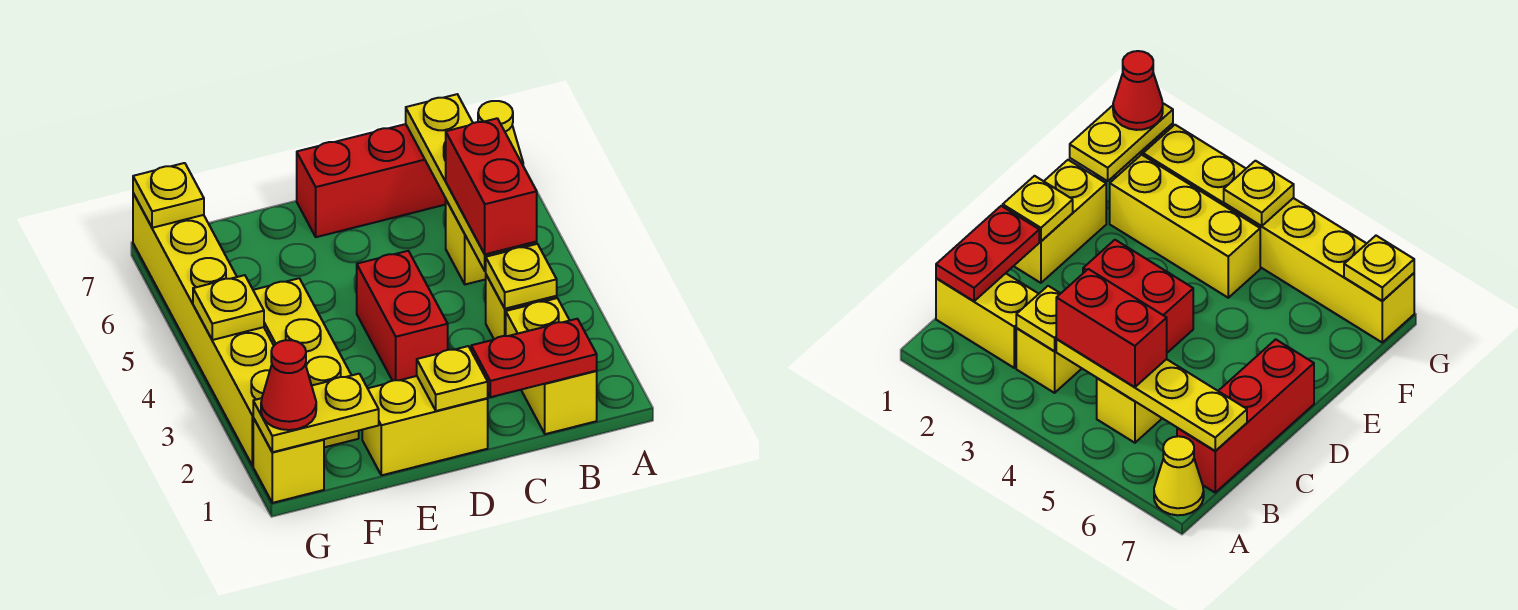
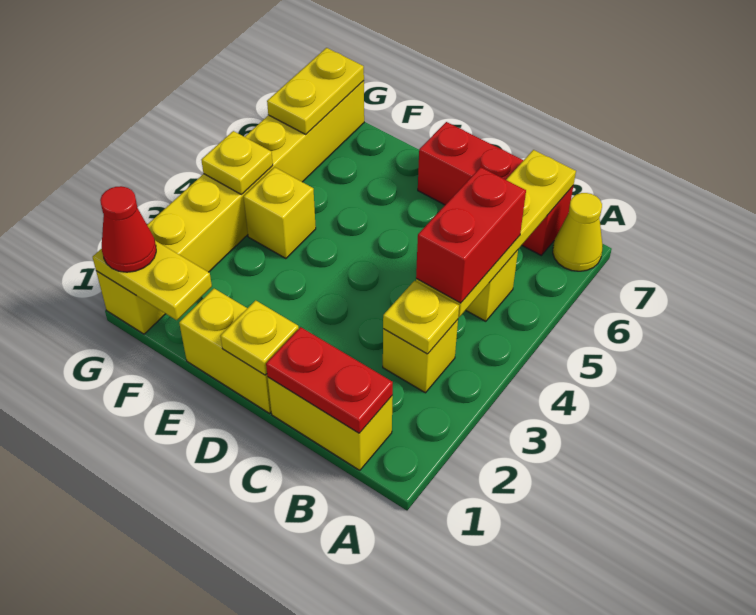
yellow brick B1:B2 level 1 -> yellow brick B1:C1 level 1
red brick D3:D4 level 1 -> none
yellow brick F2:F4 level 1 -> yellow brick F4 level 1
yellow plate G7 level 2 -> yellow plate G6:G7 level 2

